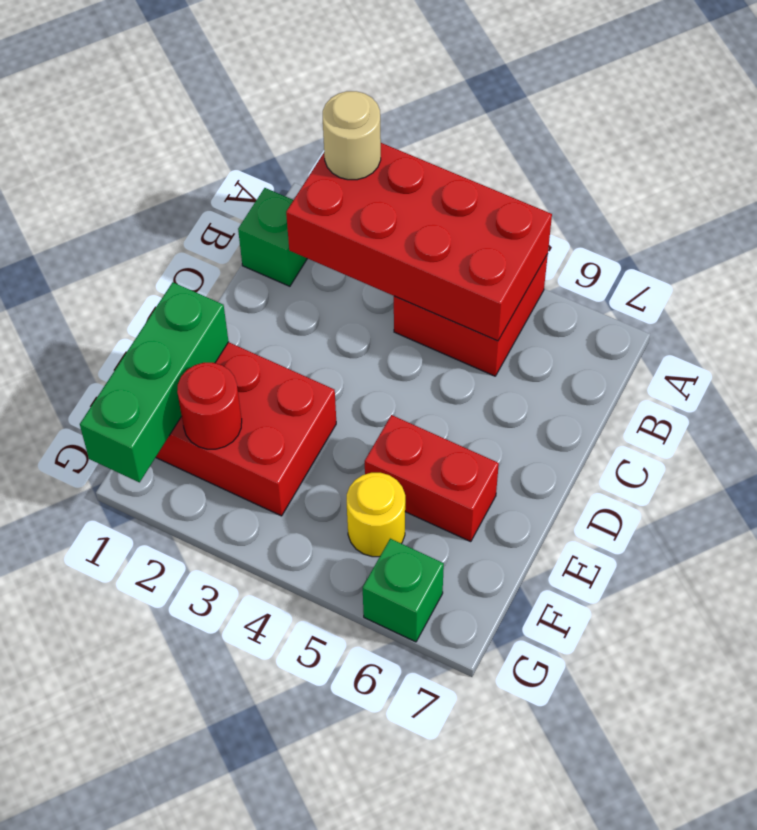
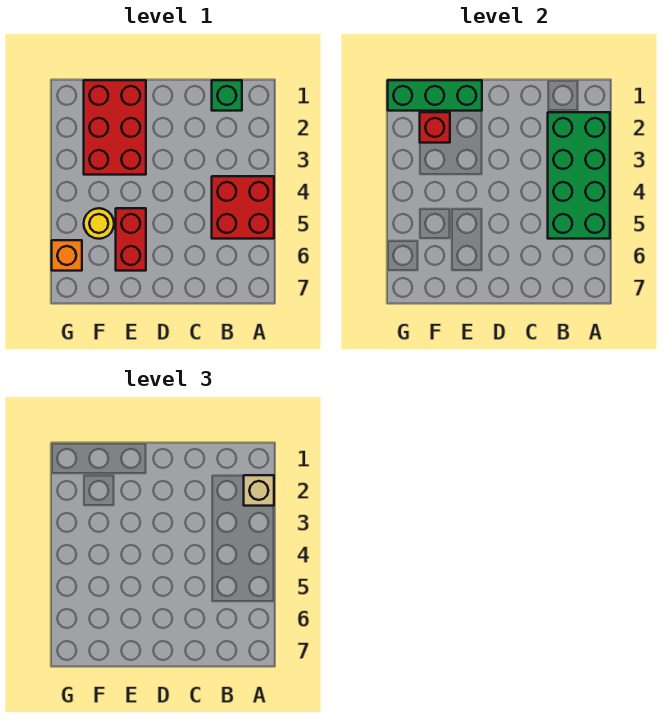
red brick A2:B5 level 2 -> green brick A2:B5 level 2
tan round brick A2 level 3 -> tan brick A2 level 3
red round brick F2 level 2 -> red brick F2 level 2
green brick G6 level 1 -> orange brick G6 level 1

